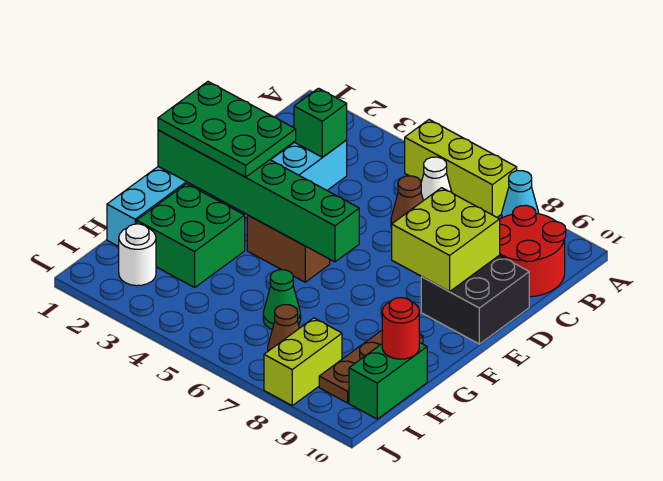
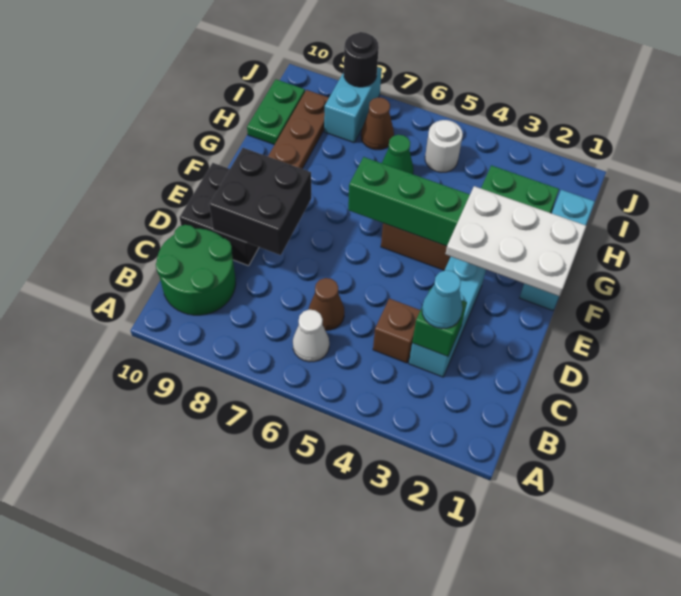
lime brick A5:A7 level 1 -> none
cyan cone A8 level 1 -> cyan cone C3 level 3
red round brick B9:C10 level 1 -> green round brick B9:C10 level 1
none -> brown brick C4 level 1
lime brick D8:E9 level 2 -> black brick D8:E9 level 2
green plate E1:F3 level 3 -> white plate E1:F3 level 3
green brick H10:I10 level 1 -> green plate H10:I10 level 1
red round brick H10 level 2 -> none
white round brick I2 level 1 -> white round brick I5 level 1
lime brick I8:J8 level 1 -> cyan brick I8:J8 level 1
none -> black round brick J8 level 2

